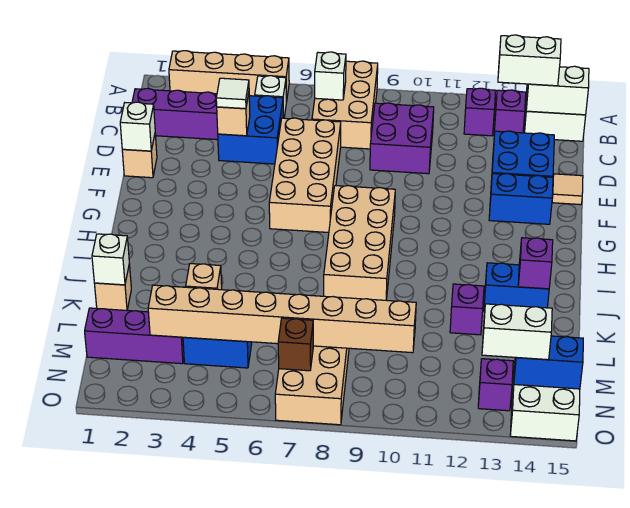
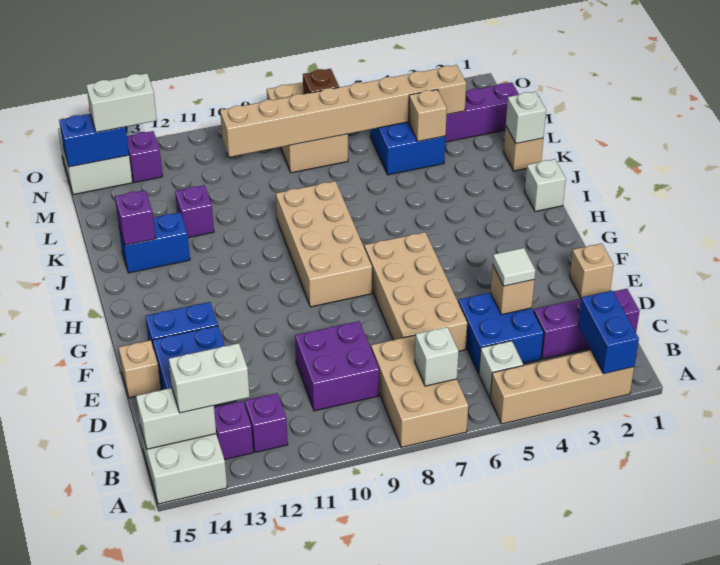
none -> blue brick A2:B2 level 2
white brick E1 level 2 -> white brick I1 level 1
tan tile E15 level 1 -> tan brick E15 level 1

